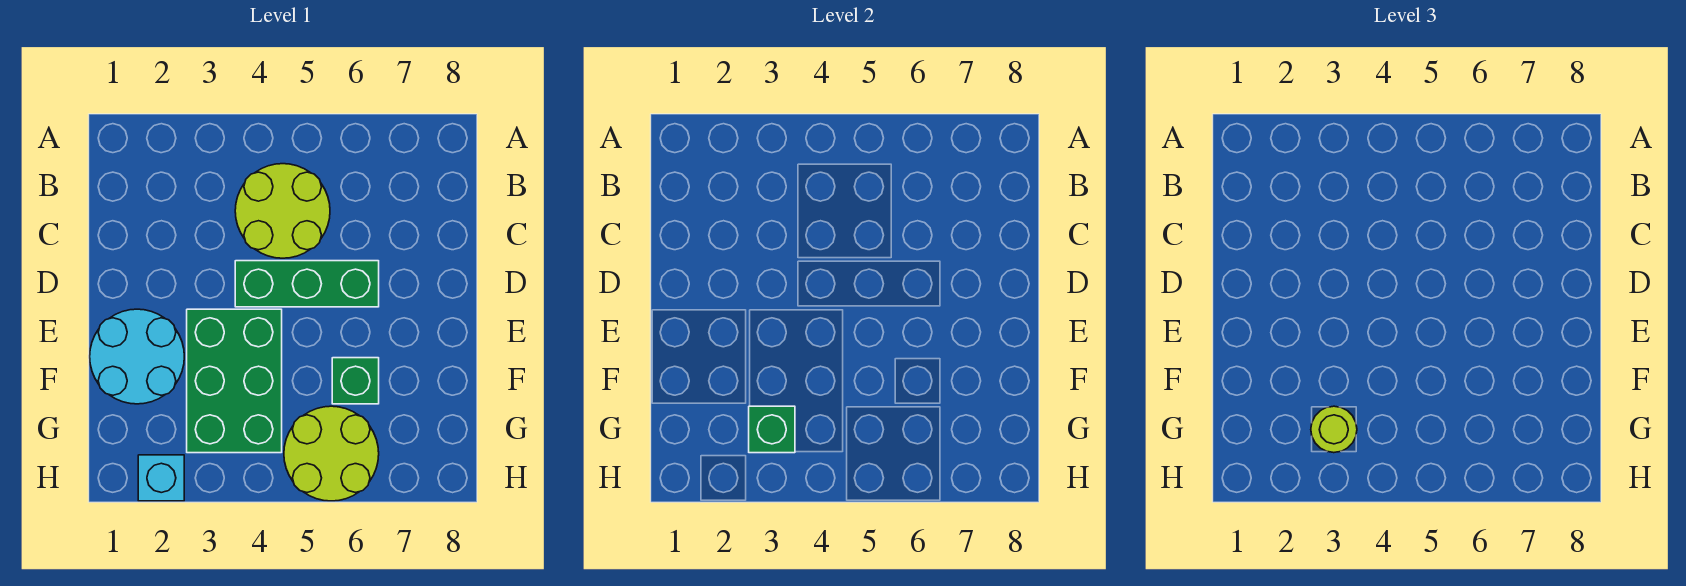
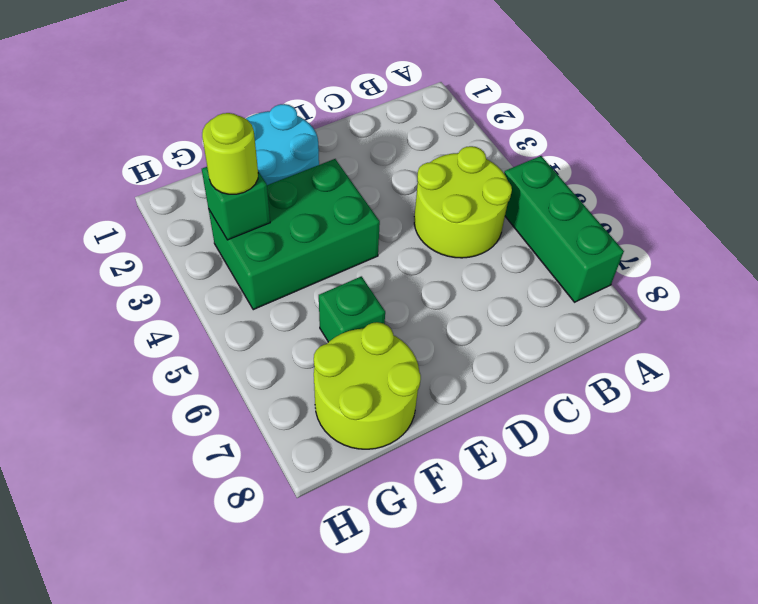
green brick D4:D6 level 1 -> green brick A5:A7 level 1
lime round brick G5:H6 level 1 -> lime round brick F7:G8 level 1
cyan brick H2 level 1 -> none

